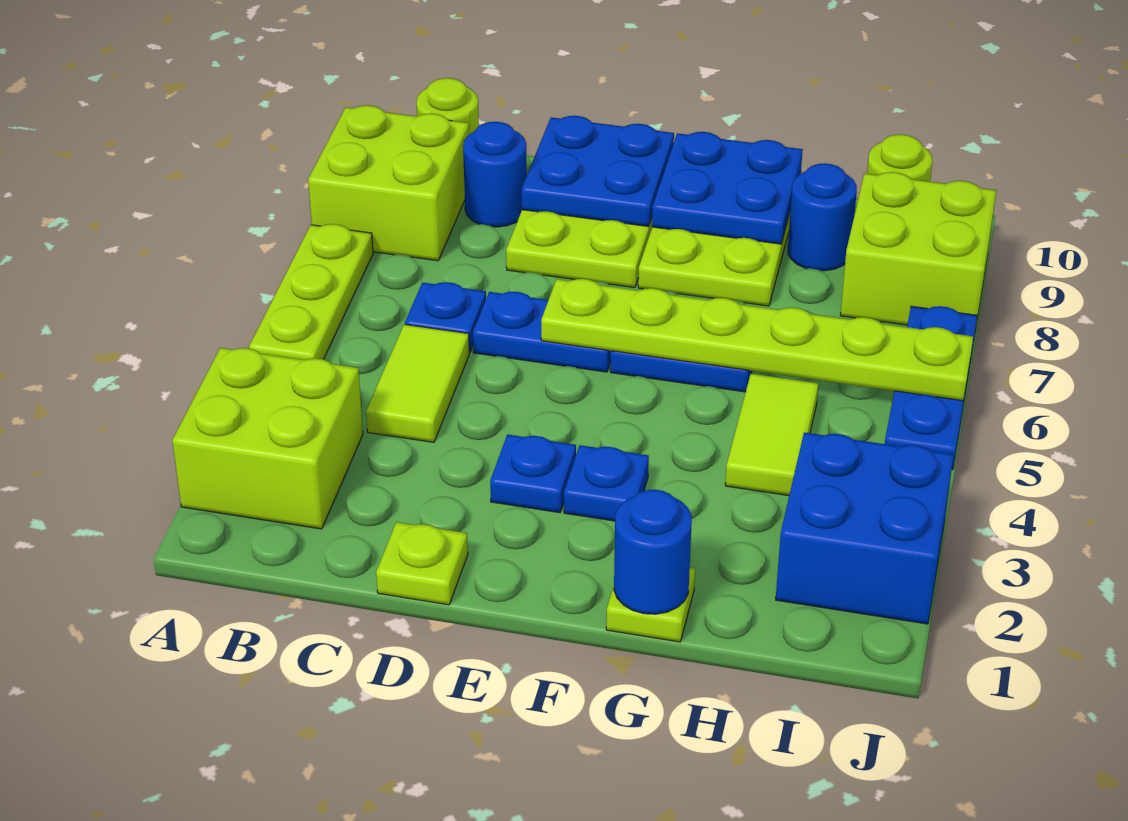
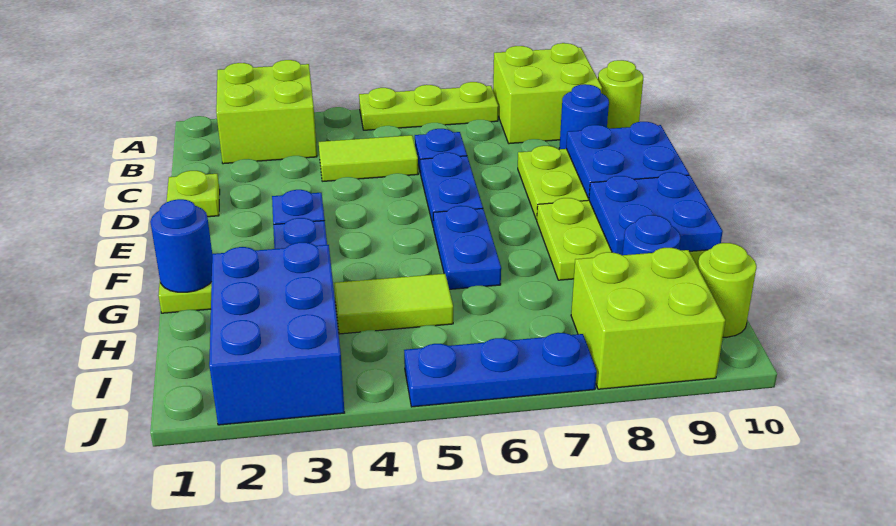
lime plate E6:J6 level 2 -> none
blue brick I2:J3 level 1 -> blue brick H2:J3 level 1

